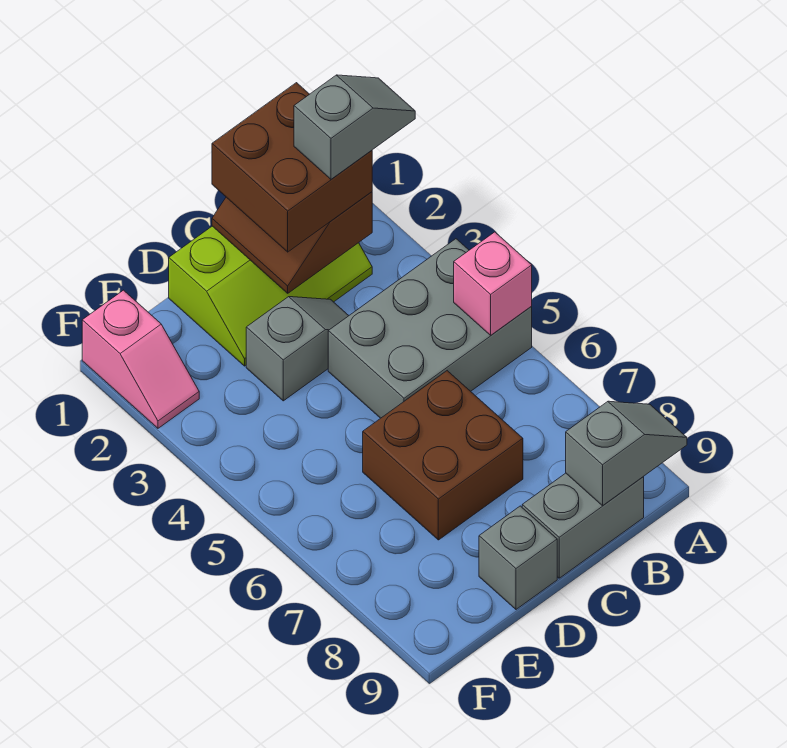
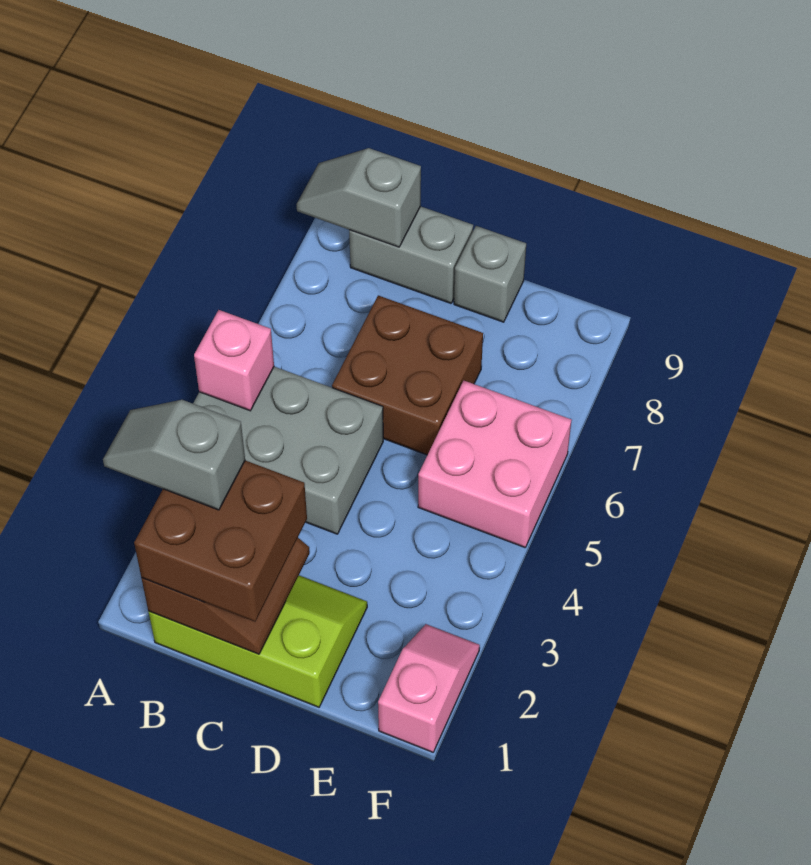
grey slope C3:D3 level 1 top D -> none
none -> pink brick E5:F6 level 1

